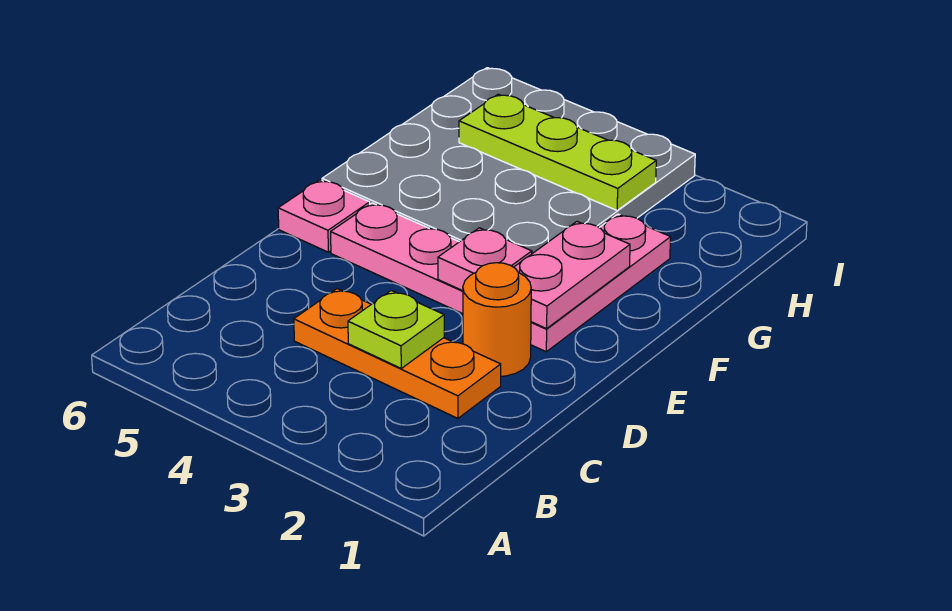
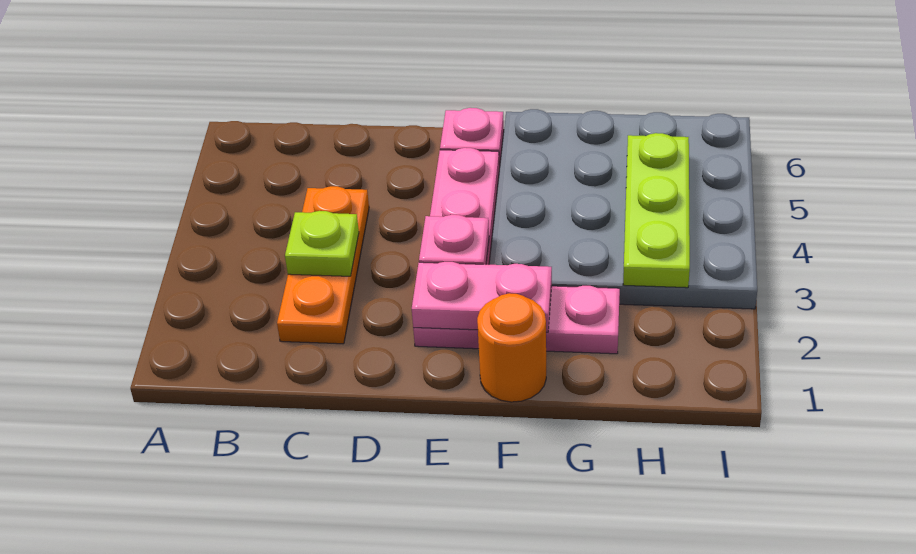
orange round brick D2 level 1 -> orange round brick F1 level 1

